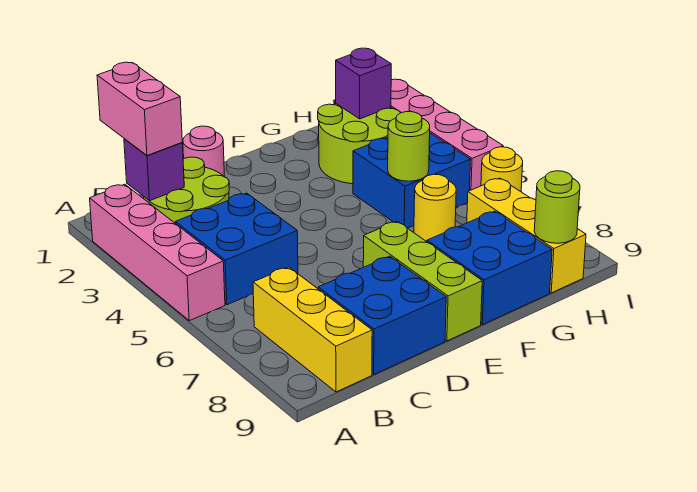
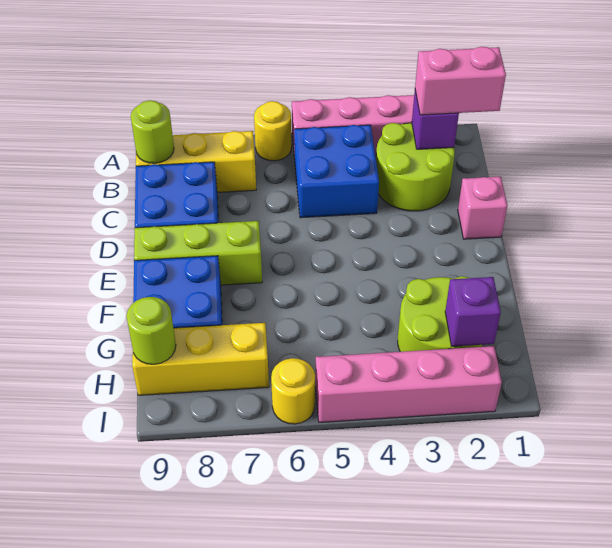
pink round brick D1 level 1 -> pink brick D1 level 1
blue brick G4:H5 level 1 -> none
lime round brick G5 level 2 -> lime round brick B9 level 2
yellow round brick G6 level 1 -> yellow round brick A6 level 1

